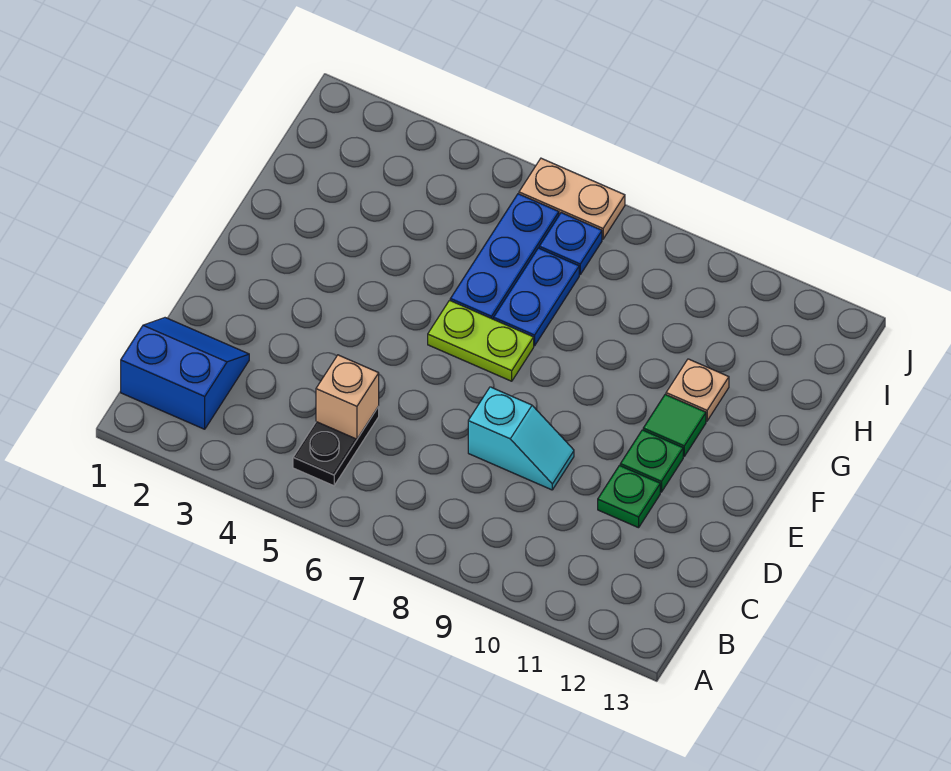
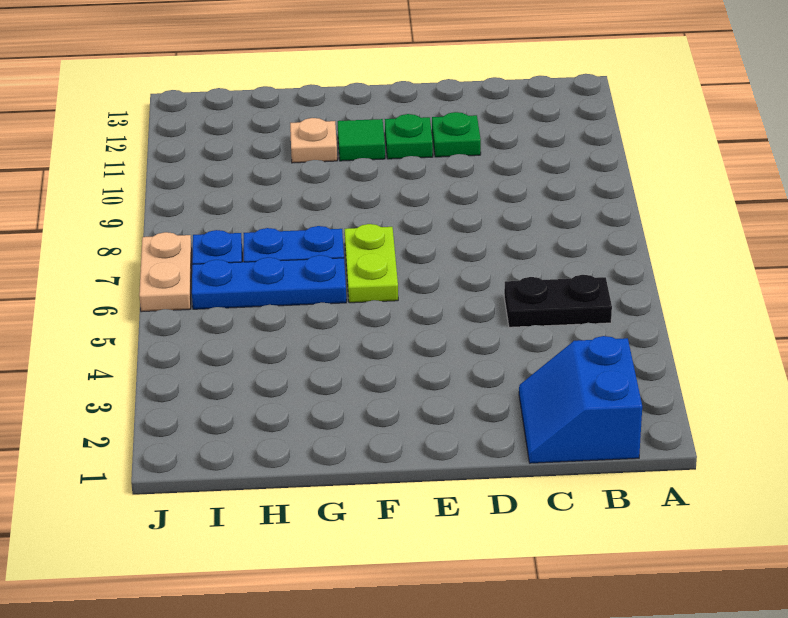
tan brick C5 level 2 -> none
cyan slope D8:D9 level 1 top 8 -> none

